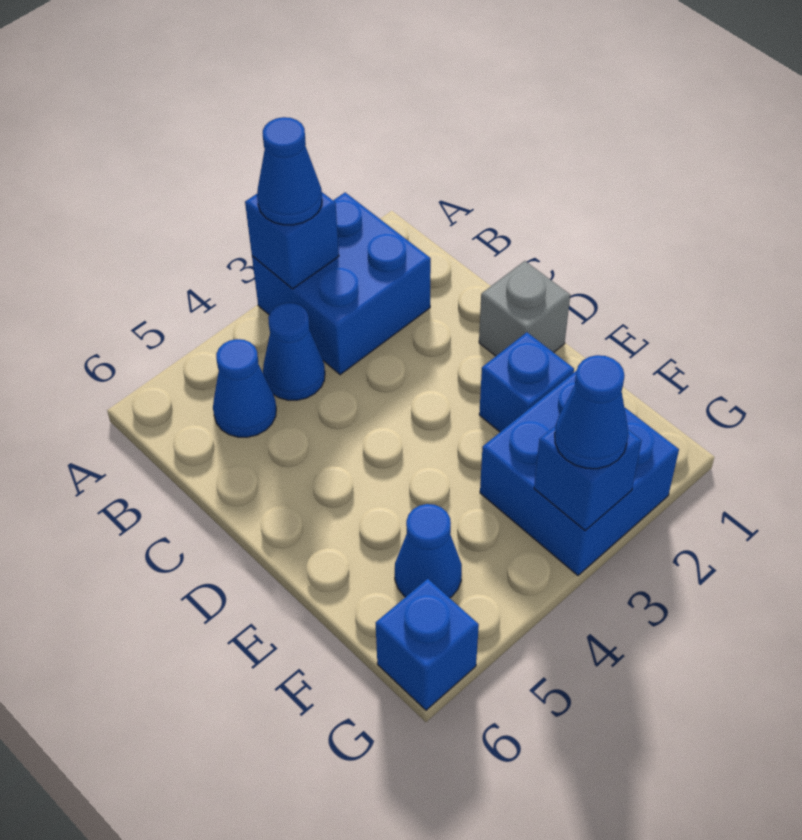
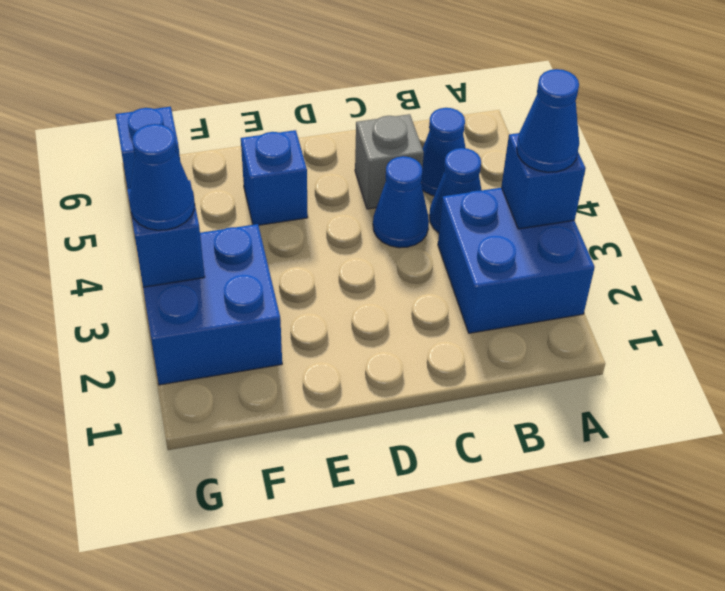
grey brick D1 level 1 -> grey brick C5 level 1
blue brick E2 level 1 -> blue brick E5 level 1
blue cone F5 level 1 -> blue cone C4 level 1

